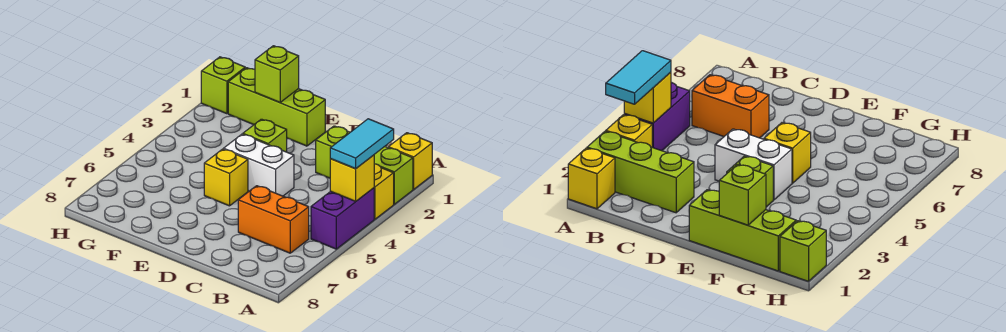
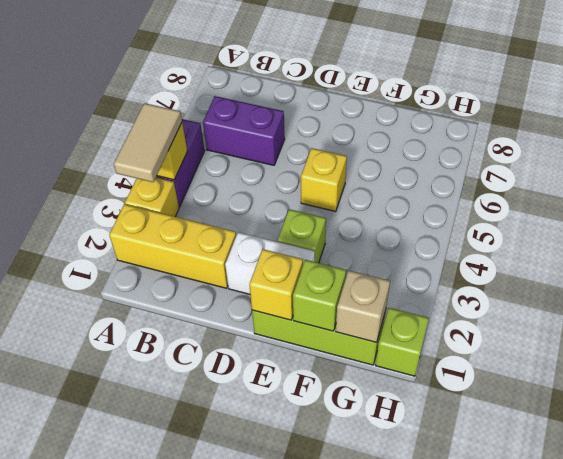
yellow brick A1 level 1 -> yellow brick E1 level 2
lime brick A2:C2 level 1 -> yellow brick A2:C2 level 1
cyan tile A3:A4 level 3 -> tan tile A3:A4 level 3
orange brick B6:C6 level 1 -> purple brick B6:C6 level 1
white brick D4:E4 level 1 -> white brick D2:E2 level 1
none -> tan brick G1 level 2

